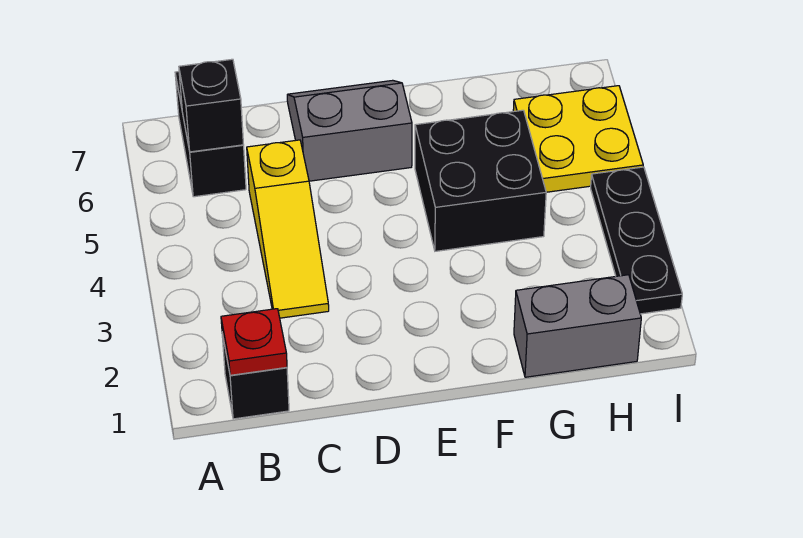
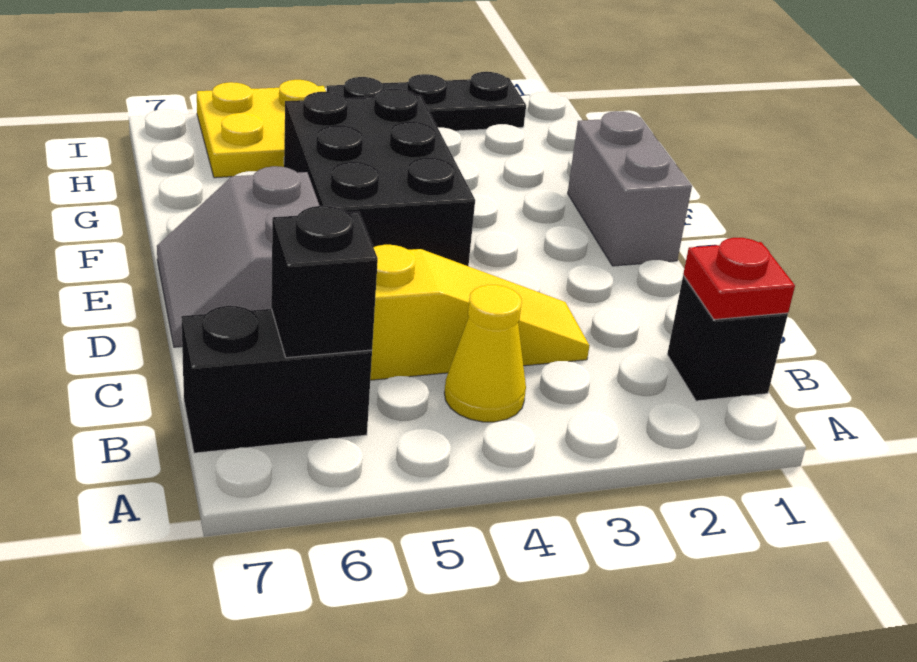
none -> yellow cone B4 level 1
black brick F4:G5 level 1 -> black brick E4:G5 level 1
grey brick G1:H1 level 1 -> grey brick E1:F1 level 1

